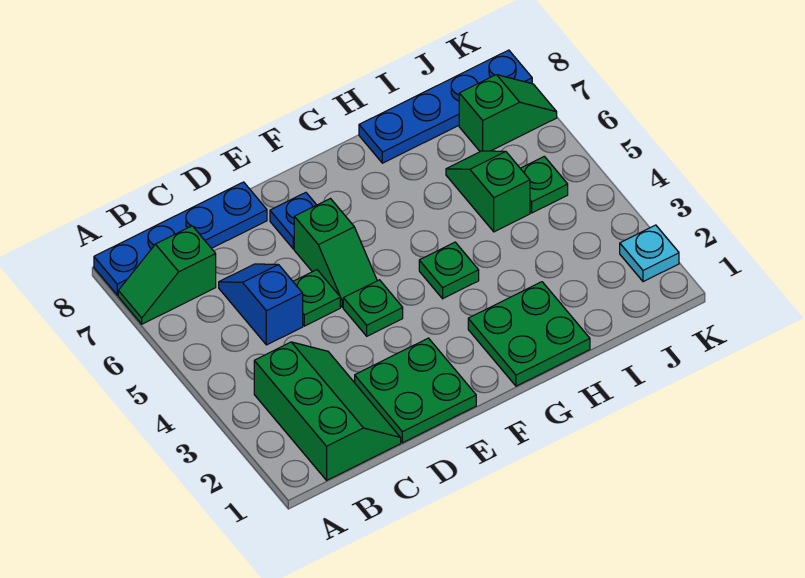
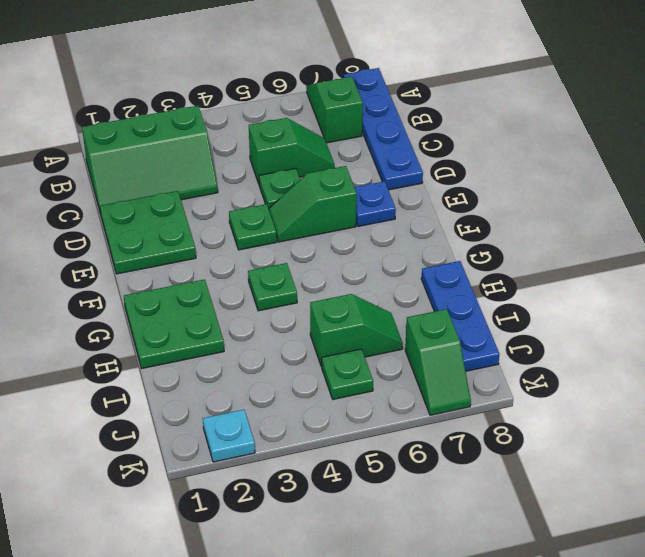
blue slope C5:C6 level 1 top 5 -> green slope C5:C6 level 1 top 5
blue plate H8:K8 level 1 -> blue plate H8:J8 level 1

